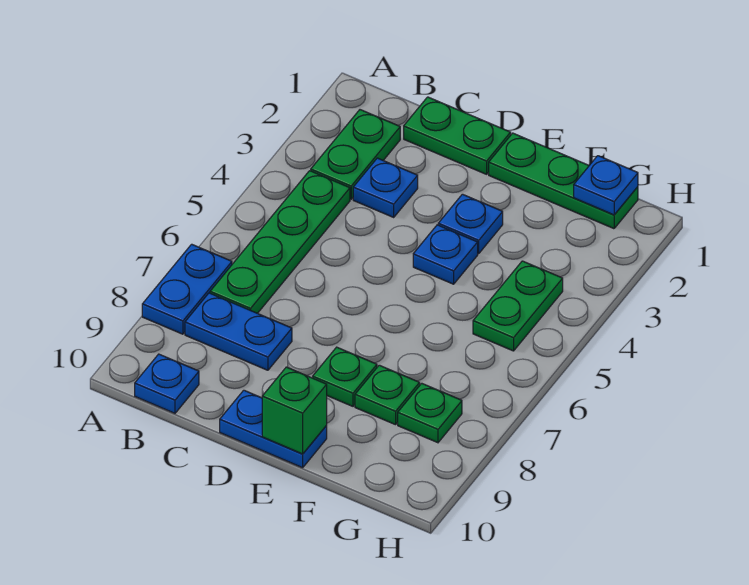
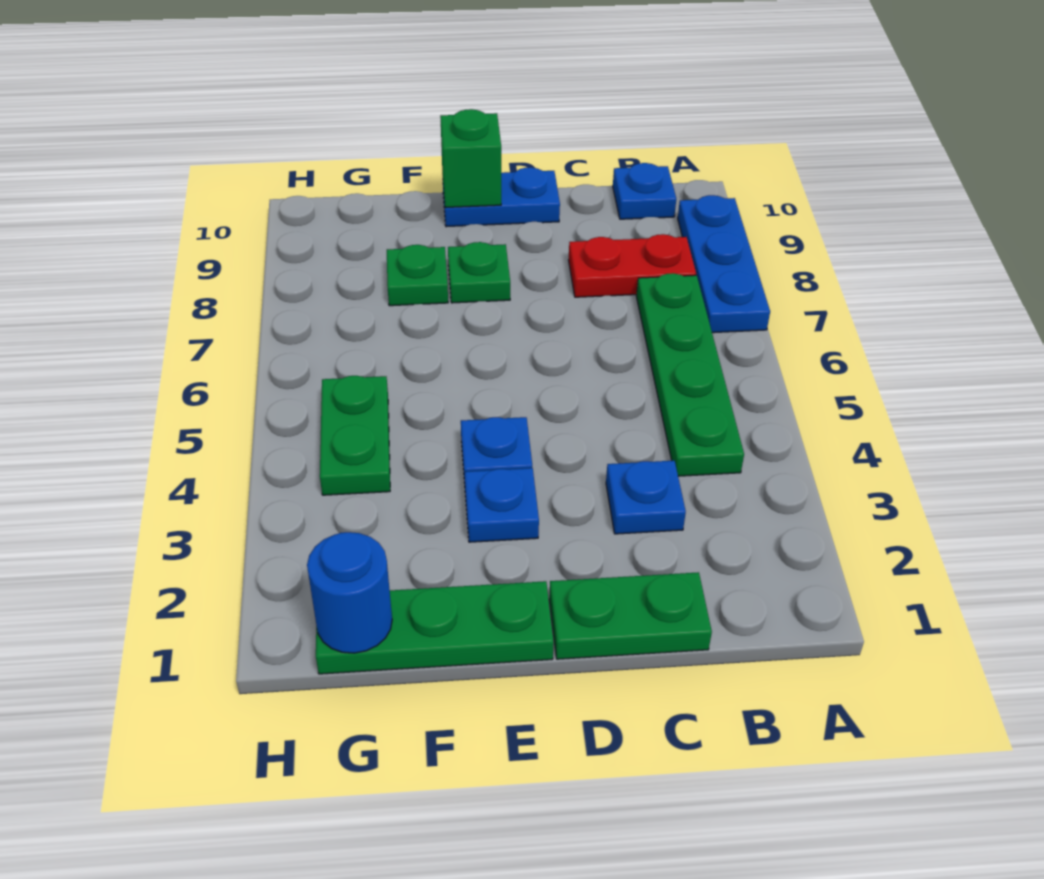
blue plate A7:A8 level 1 -> blue plate A7:A9 level 1
green plate B2:B3 level 1 -> none
blue plate B8:C8 level 1 -> red plate B8:C8 level 1
blue plate G1 level 2 -> blue round brick G1 level 2
green plate G8 level 1 -> none

